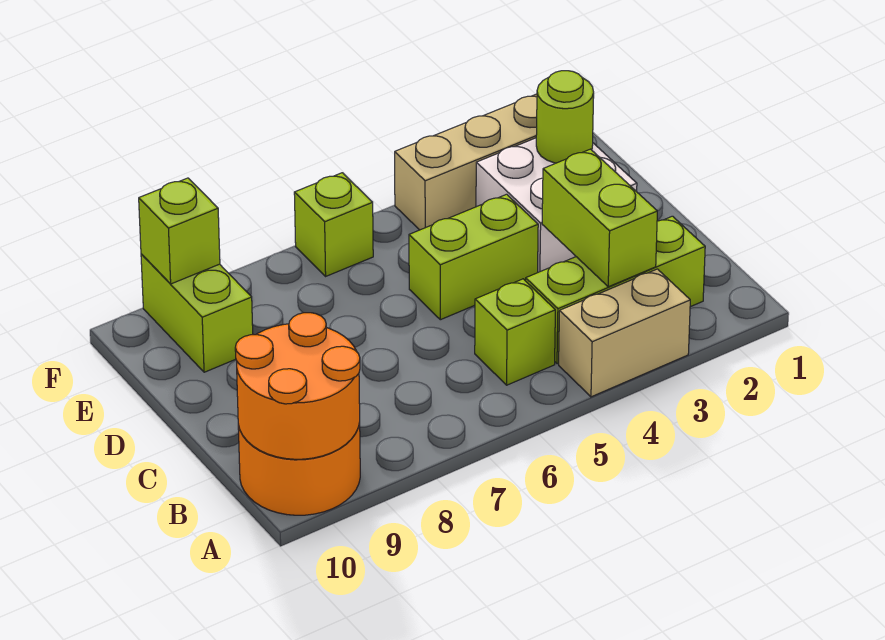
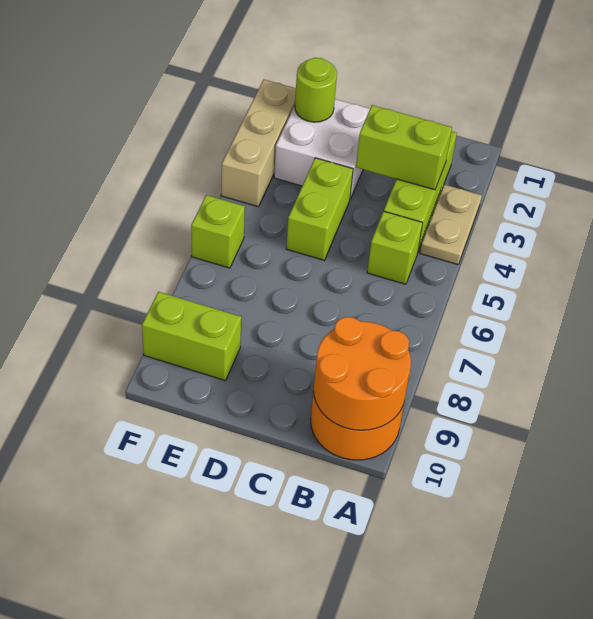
tan brick A3:A4 level 1 -> tan plate A3:A4 level 1
lime brick F9 level 2 -> none

